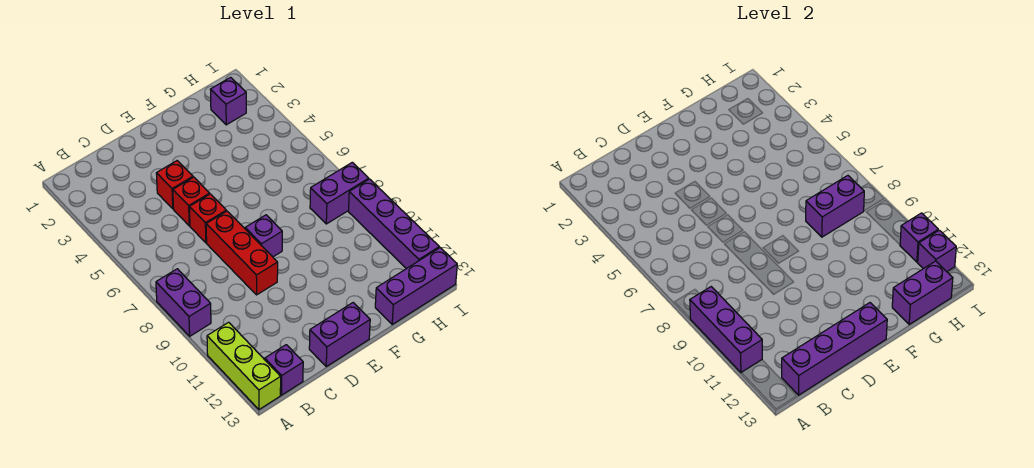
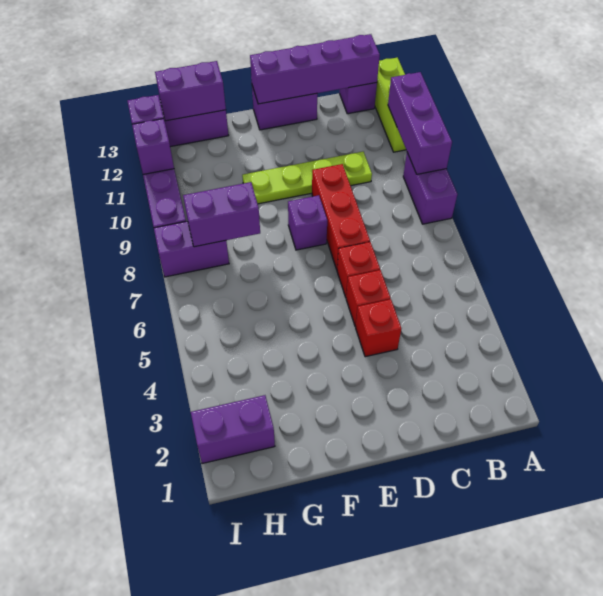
none -> lime plate C10:F10 level 1
purple brick H2 level 1 -> purple brick H2:I2 level 1

